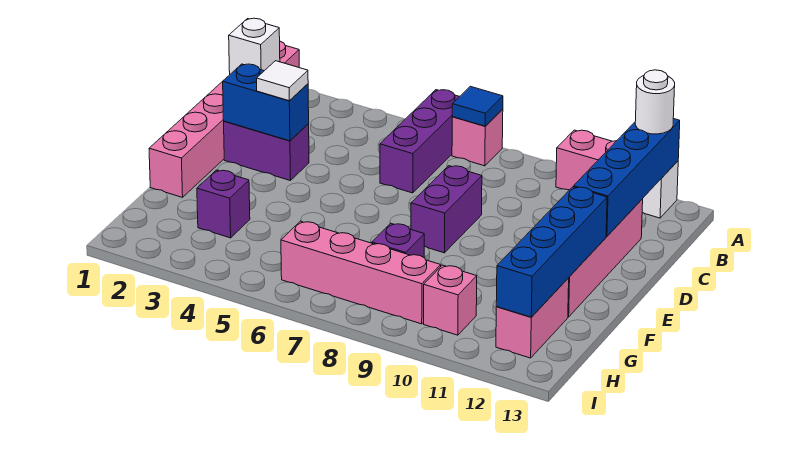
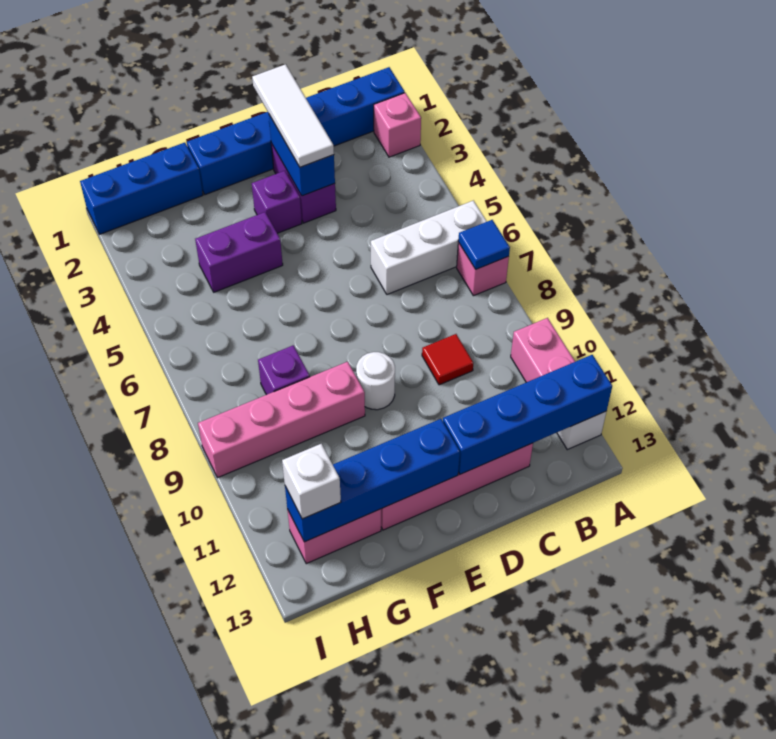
pink brick A1:F1 level 1 -> blue brick A1:F1 level 1
purple brick A6:C6 level 1 -> white brick A6:C6 level 1
white round brick A12 level 3 -> white round brick E9 level 1
white brick B1 level 2 -> white brick H12 level 3
none -> red tile C9 level 1
white tile D3 level 3 -> white tile D1:D3 level 3
purple brick D8:E8 level 1 -> purple brick F4:G4 level 1
none -> blue brick G1:I1 level 1
purple brick G3 level 1 -> purple brick E3 level 1
pink brick H6:H9 level 1 -> pink brick F9:I9 level 1
pink brick H10 level 1 -> pink brick A2 level 1

